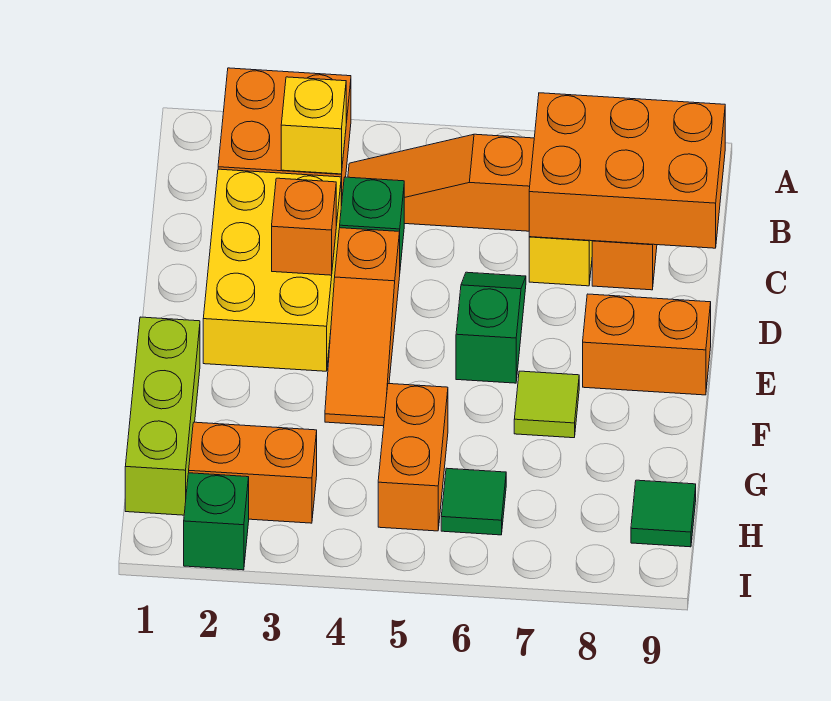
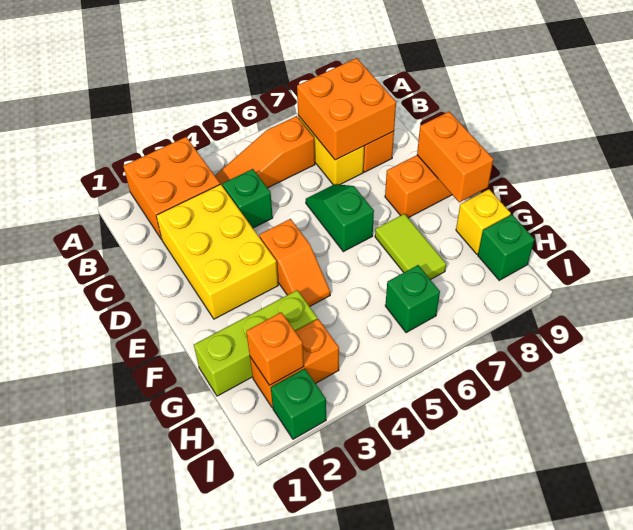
yellow brick B3 level 2 -> yellow brick G9 level 1
orange brick B7:C9 level 2 -> orange brick B7:C8 level 2
orange brick D3 level 2 -> orange brick H2 level 2
orange slope D4:F4 level 1 top D -> orange slope E4:F4 level 1 top E
lime brick F1:H1 level 1 -> lime brick G1:G3 level 1
lime tile F7 level 1 -> lime tile F7:G7 level 1
orange brick G5:H5 level 1 -> orange brick E9:F9 level 2
green tile H6 level 1 -> green brick H6 level 1
green tile H9 level 1 -> green brick H9 level 1

